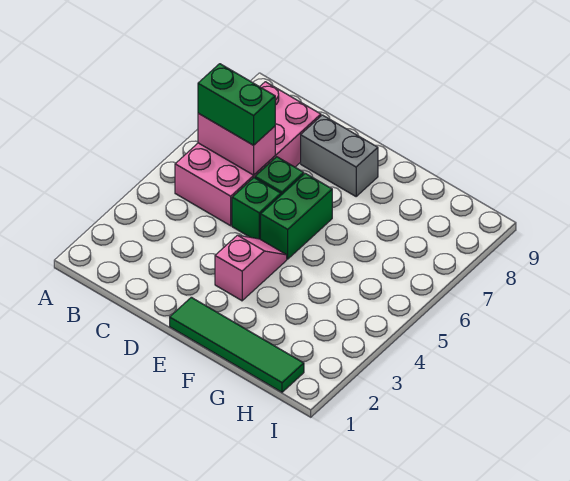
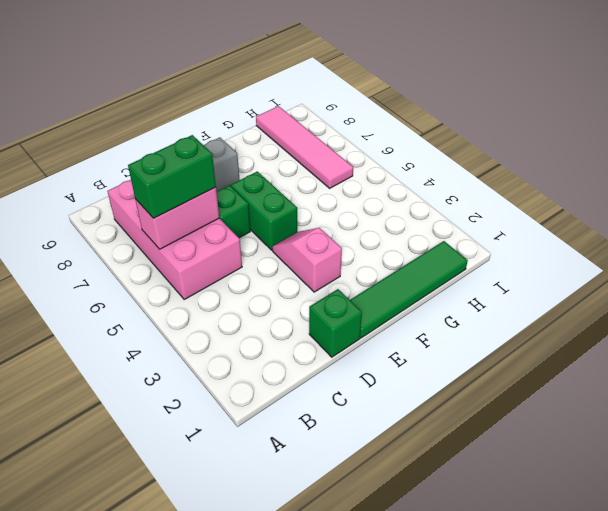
green brick D5 level 1 -> green brick D1 level 1
none -> pink tile H6:H9 level 1

